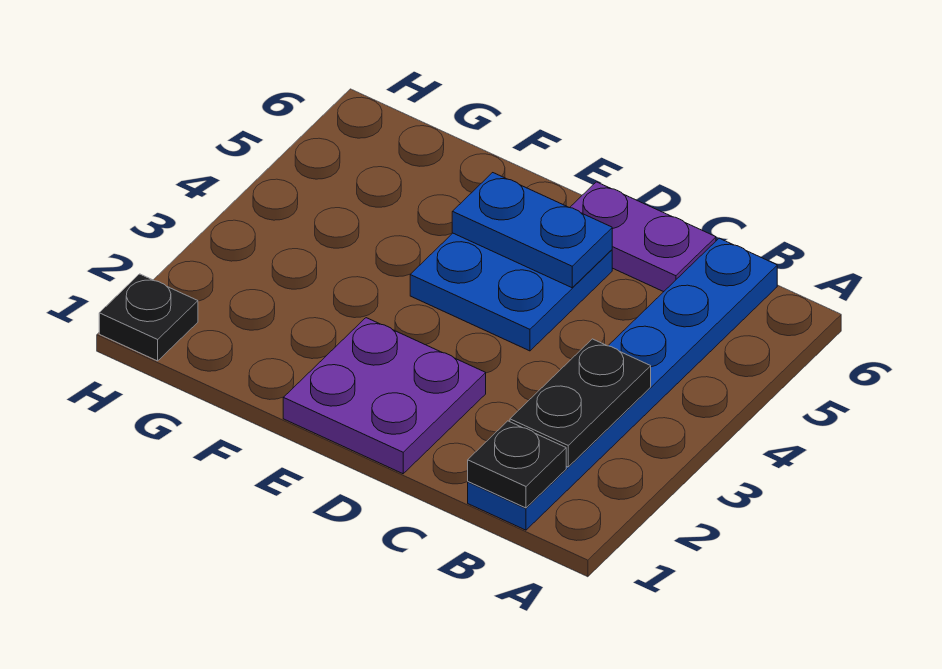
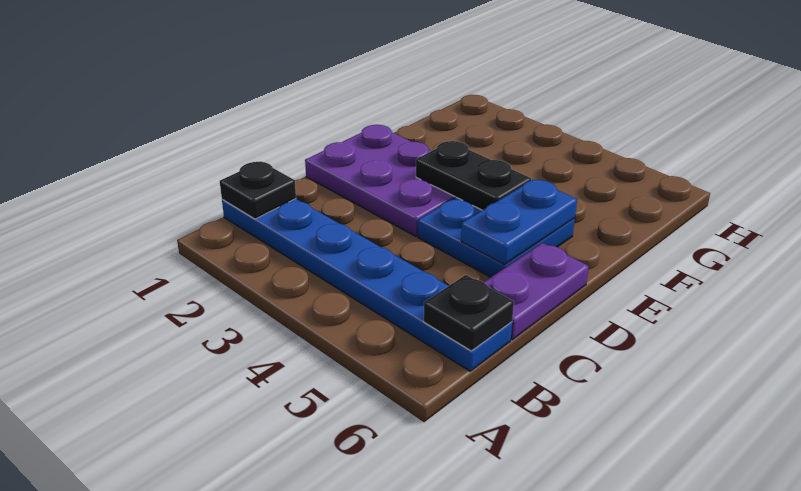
black plate B2:B3 level 2 -> black plate E3:E4 level 2
purple plate D1:E2 level 1 -> purple plate D1:E3 level 1
black plate H1 level 1 -> black plate B6 level 2

